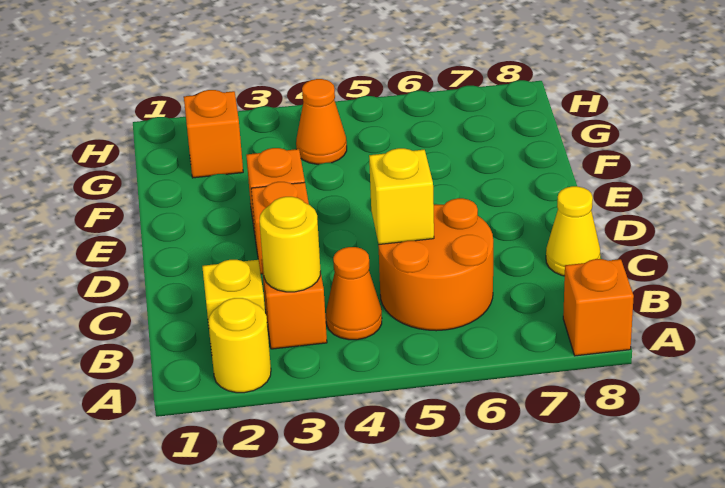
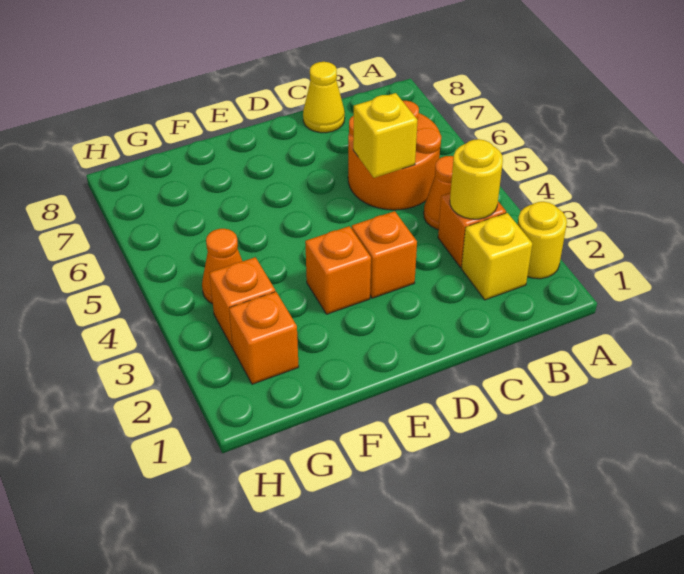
orange brick A8 level 1 -> orange brick G3 level 1

